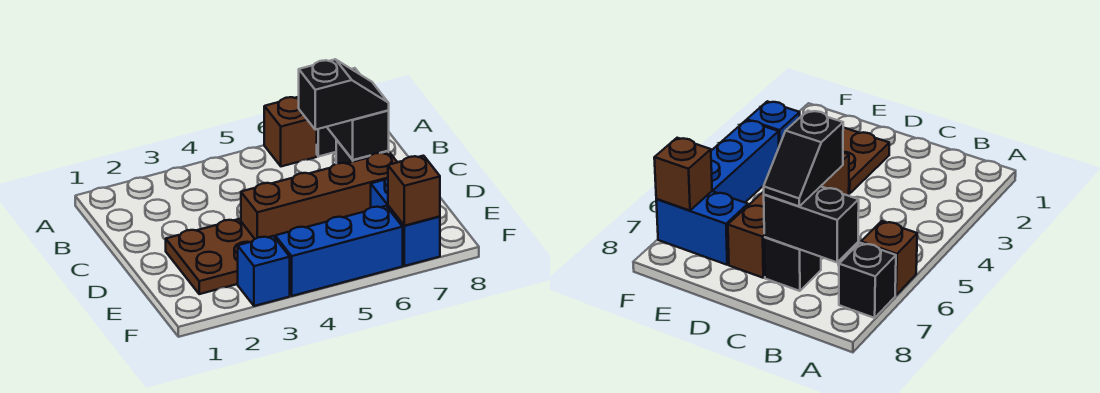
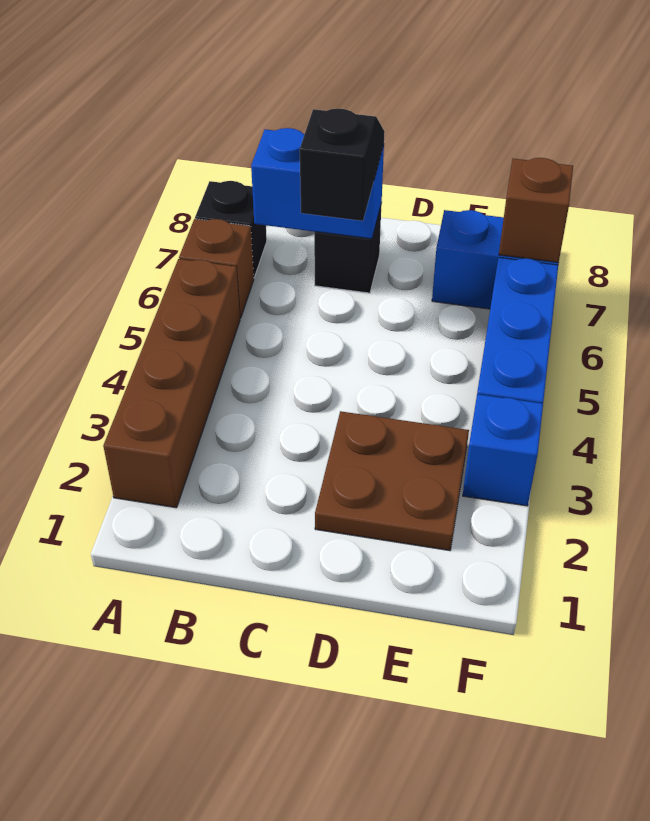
black brick B7:C7 level 2 -> blue brick B7:C7 level 2
brown brick D4:D7 level 1 -> brown brick A2:A5 level 1

